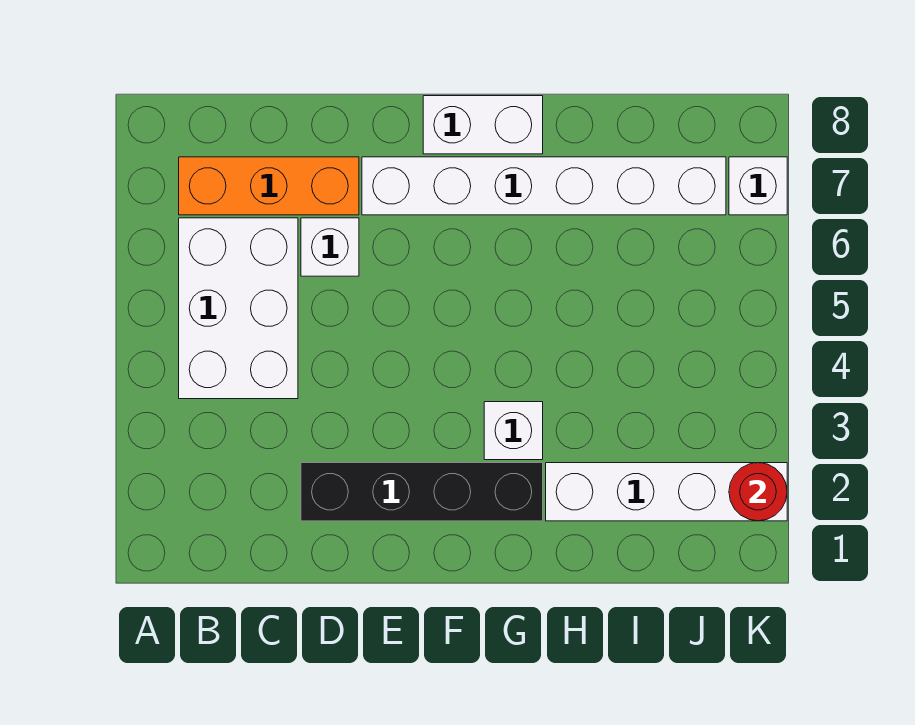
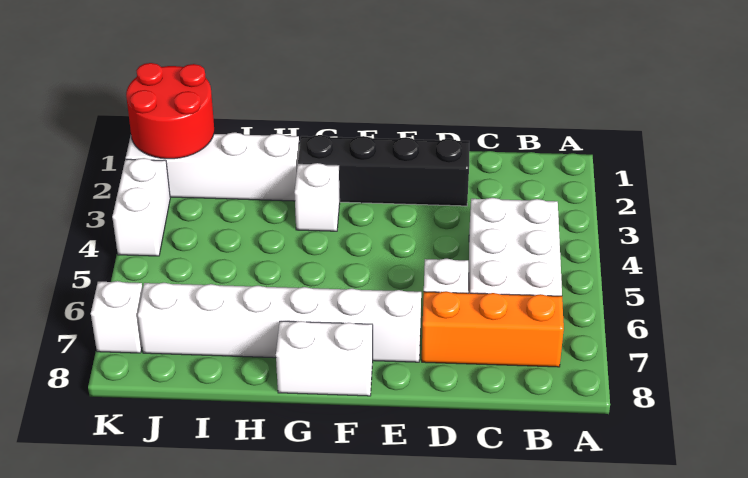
red round brick K2 level 2 -> red round brick J1:K2 level 2
none -> white brick K3:K4 level 1

